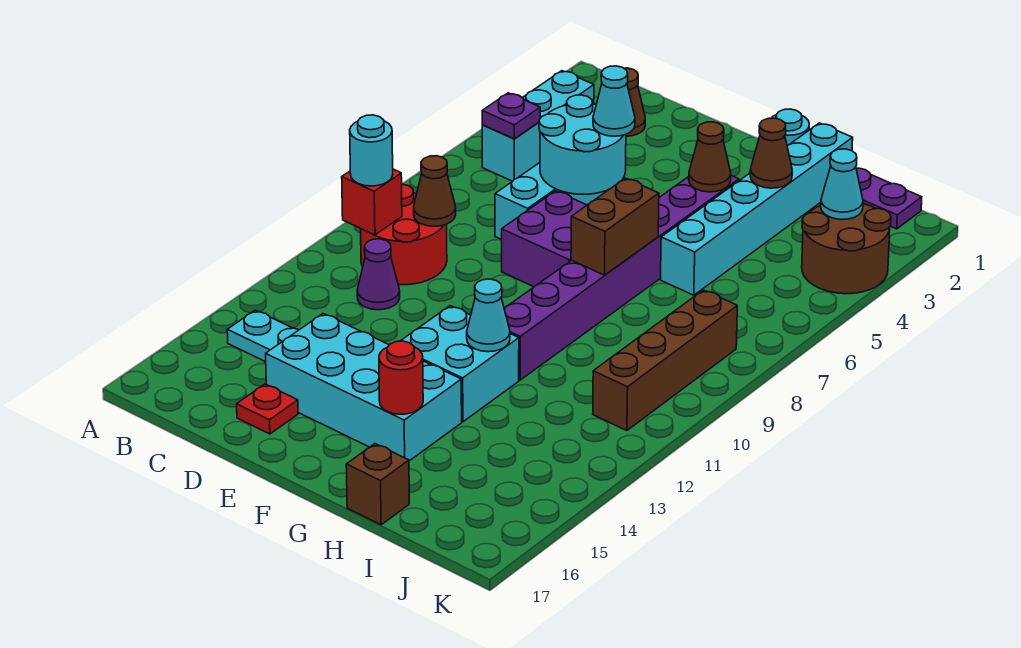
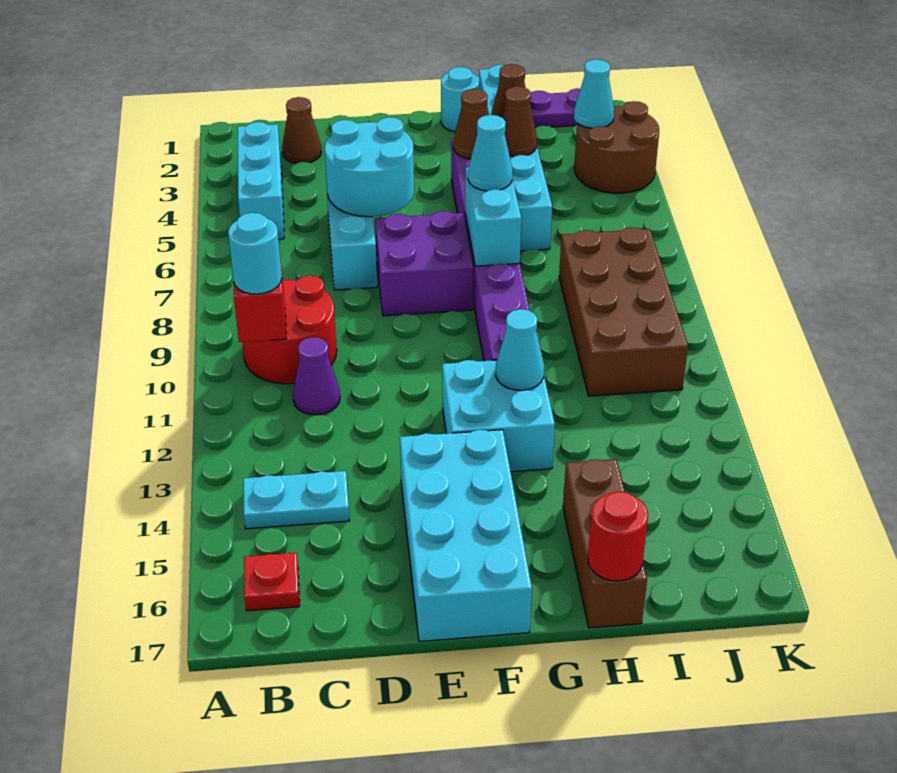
purple plate B5 level 2 -> none
brown cone C9 level 2 -> brown cone H4 level 2
cyan brick D14:G15 level 1 -> cyan brick E14:F17 level 1
red plate D16 level 1 -> red plate B16 level 1
cyan cone E5 level 3 -> cyan cone G7 level 3
brown brick G7:G8 level 2 -> cyan brick G7:G8 level 2
red round brick G15 level 2 -> red round brick H17 level 2
brown brick H17 level 1 -> brown brick H15:H17 level 1
brown brick J8:J11 level 1 -> brown brick I8:J11 level 1

